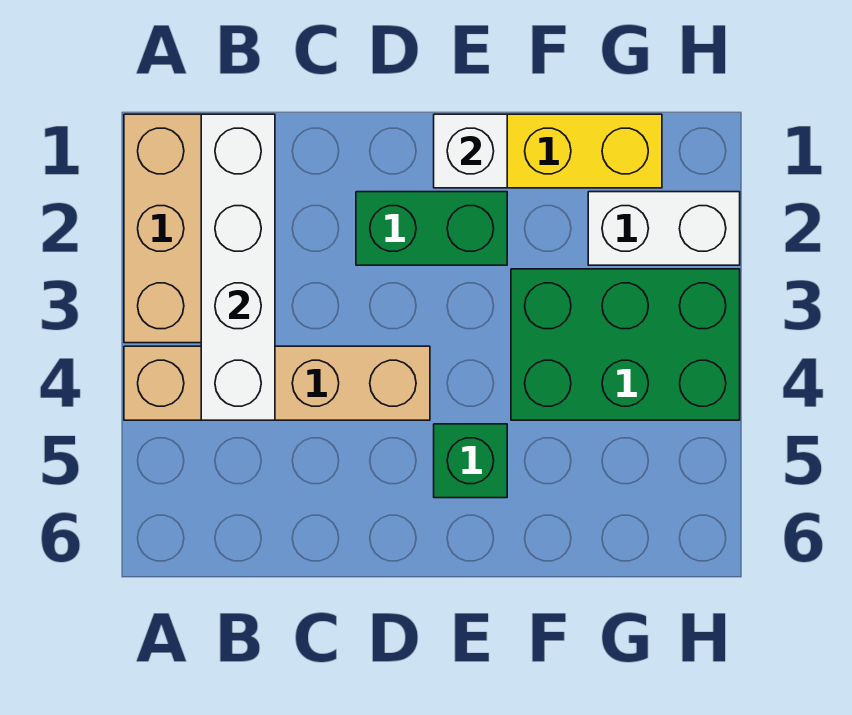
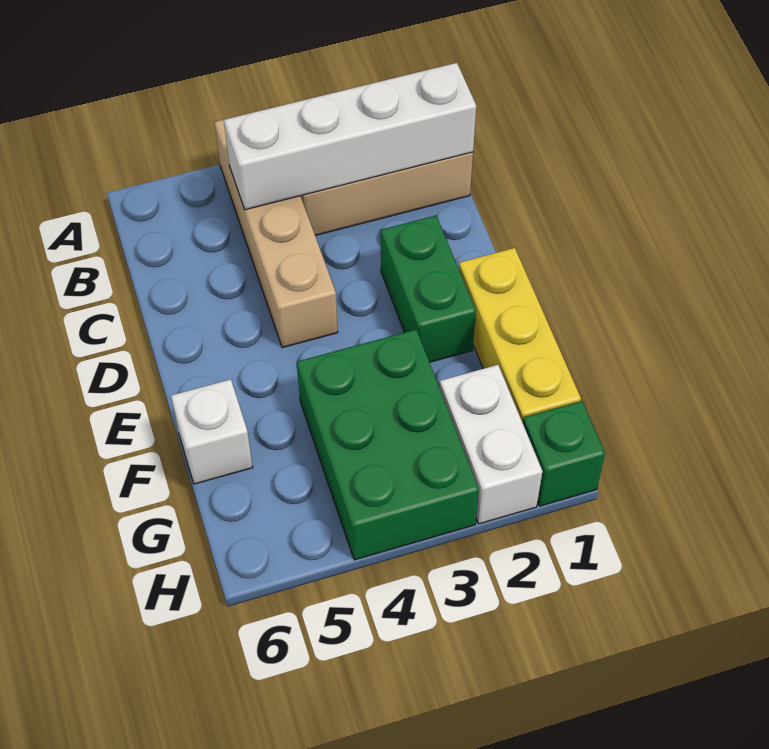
white brick E1 level 2 -> white brick F6 level 1
green brick E5 level 1 -> green brick H1 level 1

